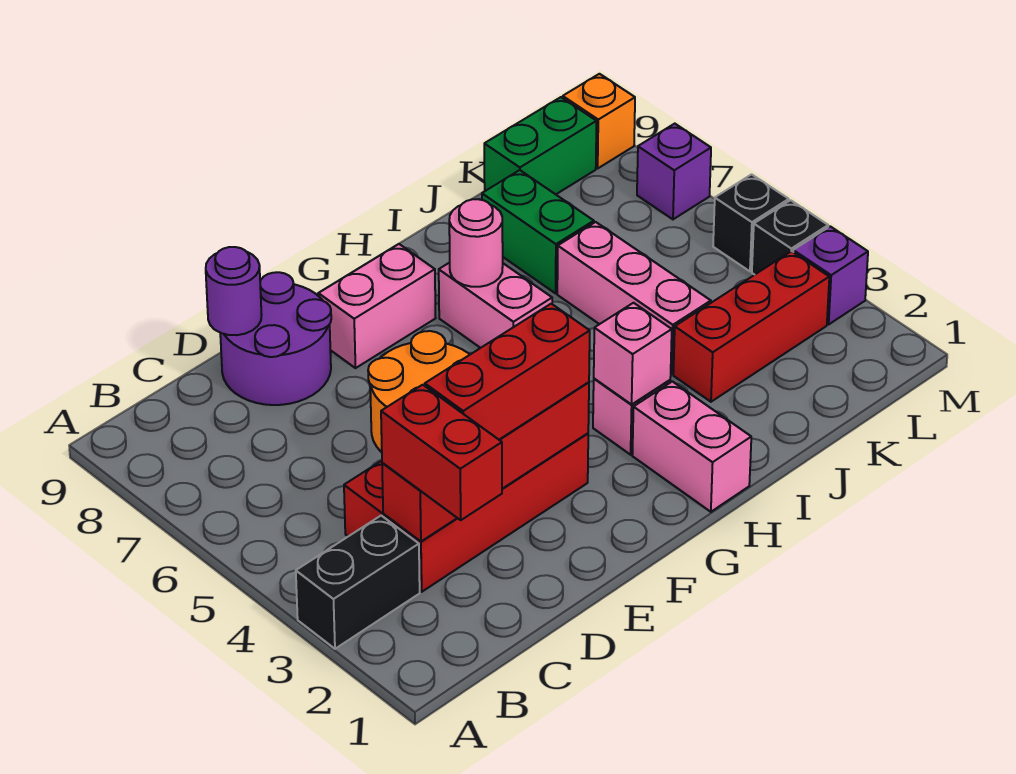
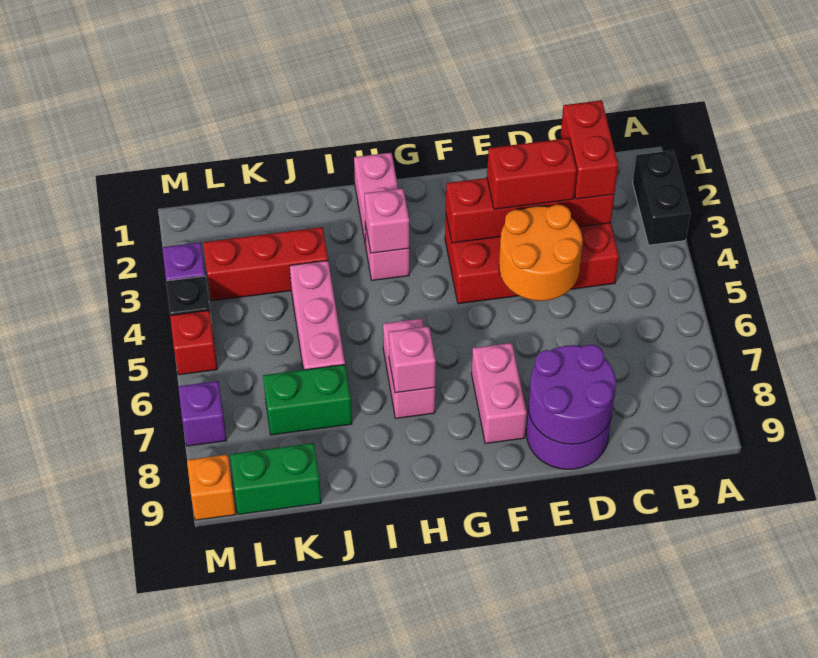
black brick A3:B3 level 1 -> black brick A2:A3 level 1
red brick D3:F3 level 3 -> red brick D3:E3 level 3
purple round brick D9 level 2 -> purple round brick D8:E9 level 2
pink brick F8:G8 level 1 -> pink brick F7:F8 level 1
pink round brick H7 level 2 -> pink brick H7 level 2
green brick J7:J8 level 1 -> green brick J7:K7 level 1
black brick M5 level 1 -> red brick M5 level 1

